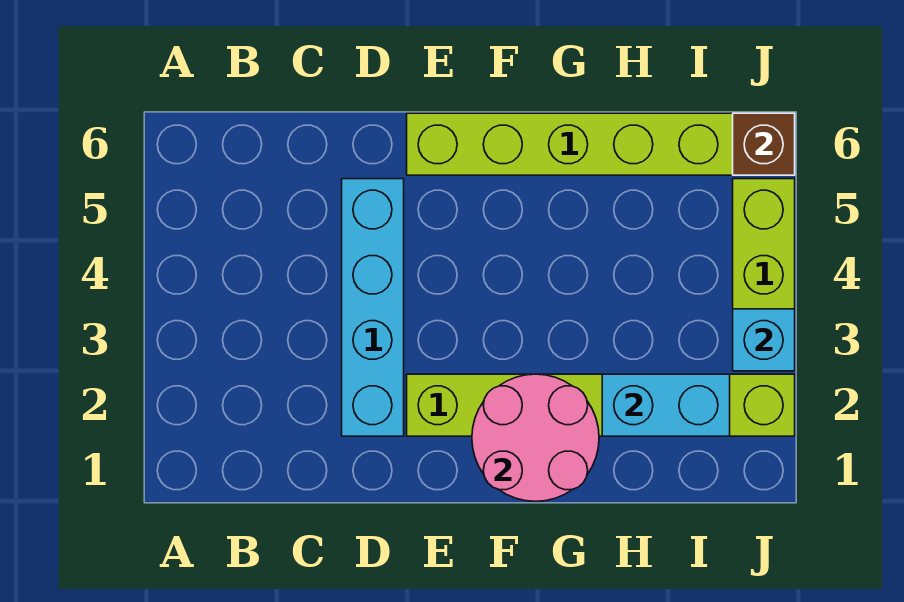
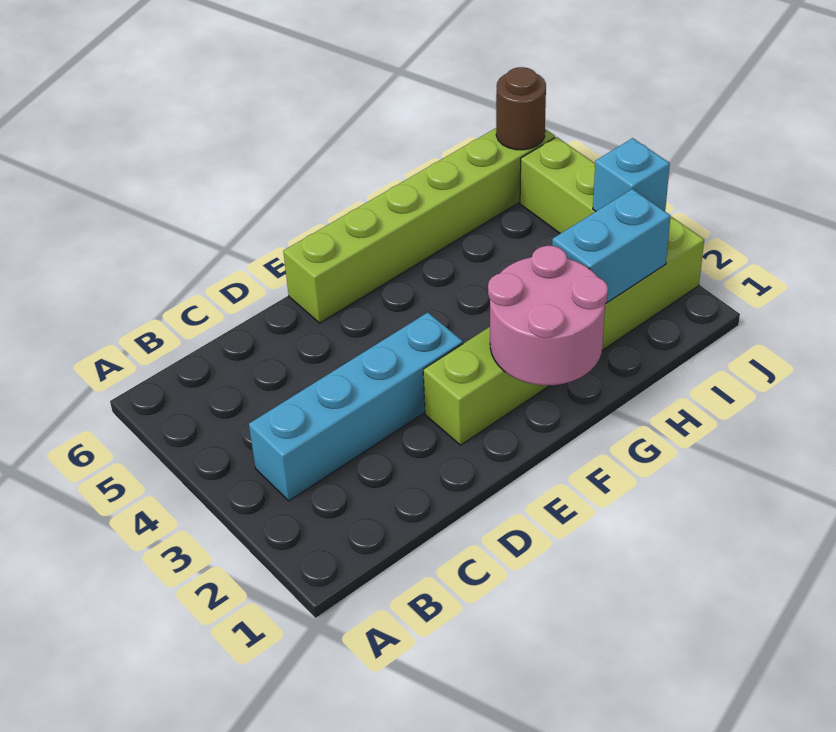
cyan brick D2:D5 level 1 -> cyan brick B3:E3 level 1
brown brick J6 level 2 -> brown round brick J6 level 2

